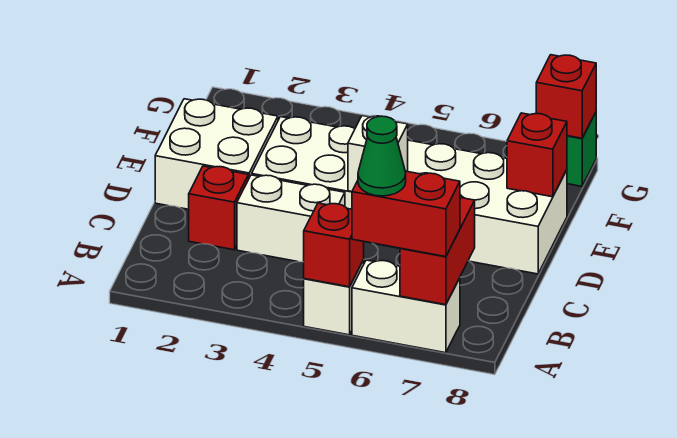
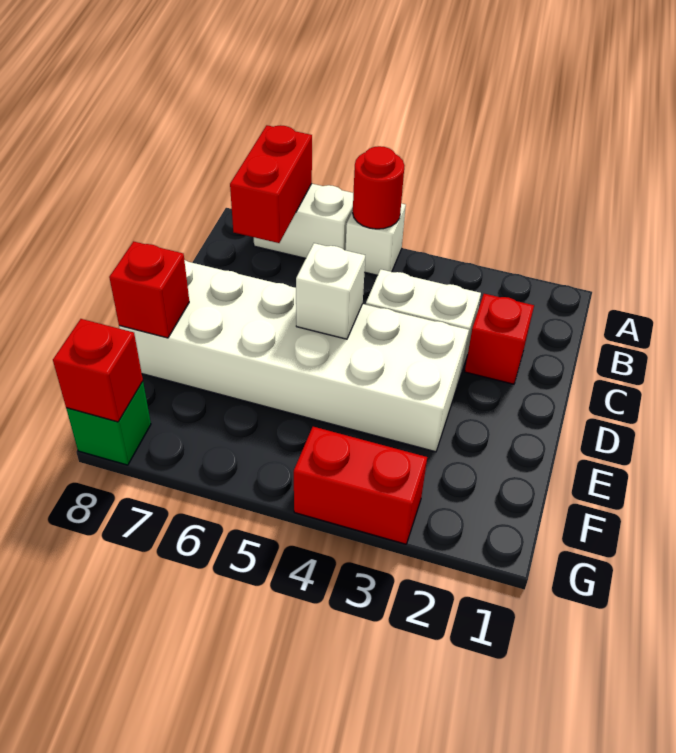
red brick A5 level 2 -> red round brick A5 level 2
red brick A6:A7 level 3 -> red brick G3:G4 level 1
green cone A6 level 4 -> none
white brick D1:E2 level 1 -> none

